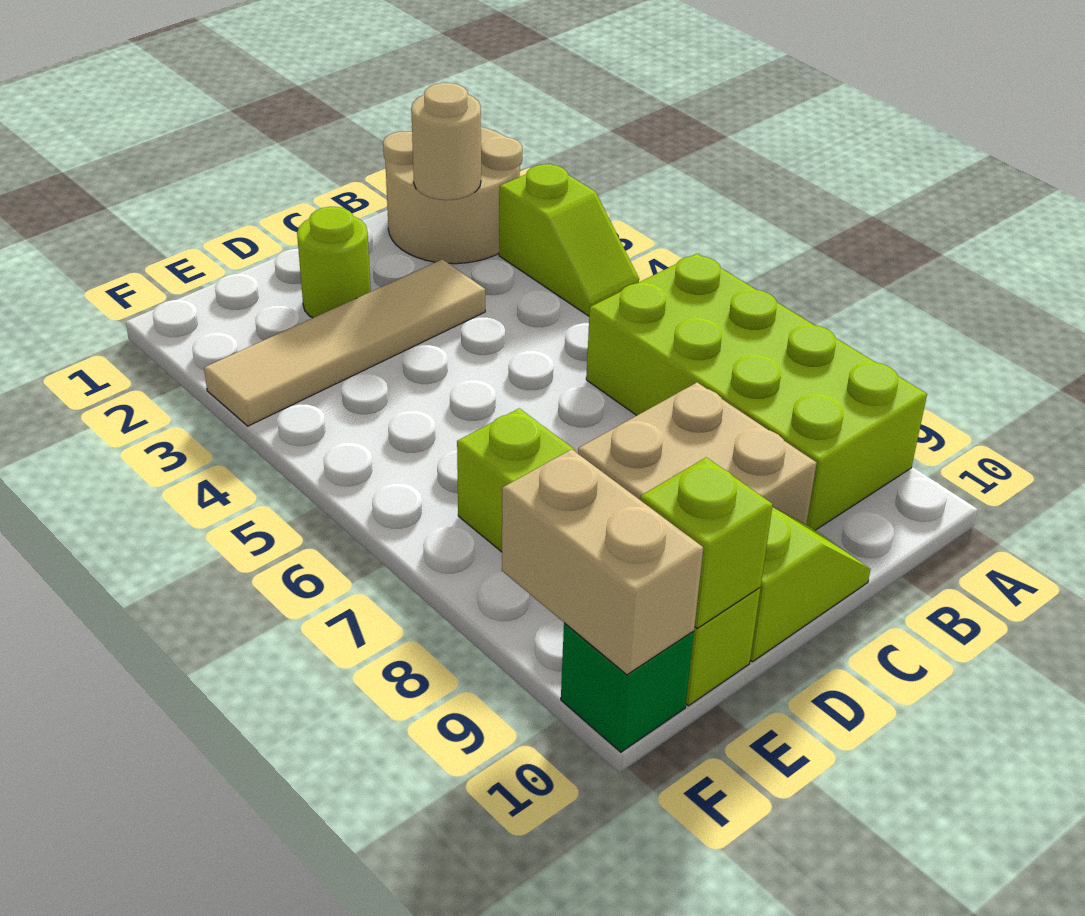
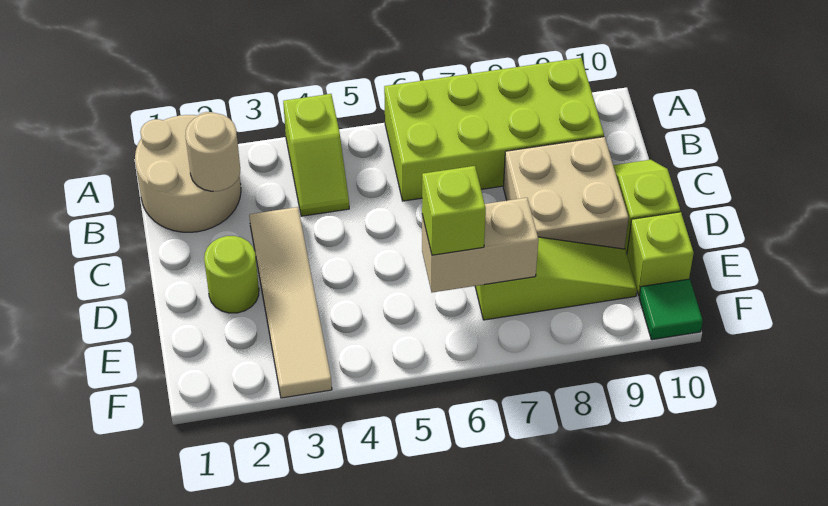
lime slope A3:A4 level 1 top 3 -> lime slope A4:B4 level 1 top A
lime brick E10 level 2 -> lime brick E6 level 3
tan brick F9:F10 level 2 -> tan brick E6:E7 level 2
green brick F10 level 1 -> green tile F10 level 1

